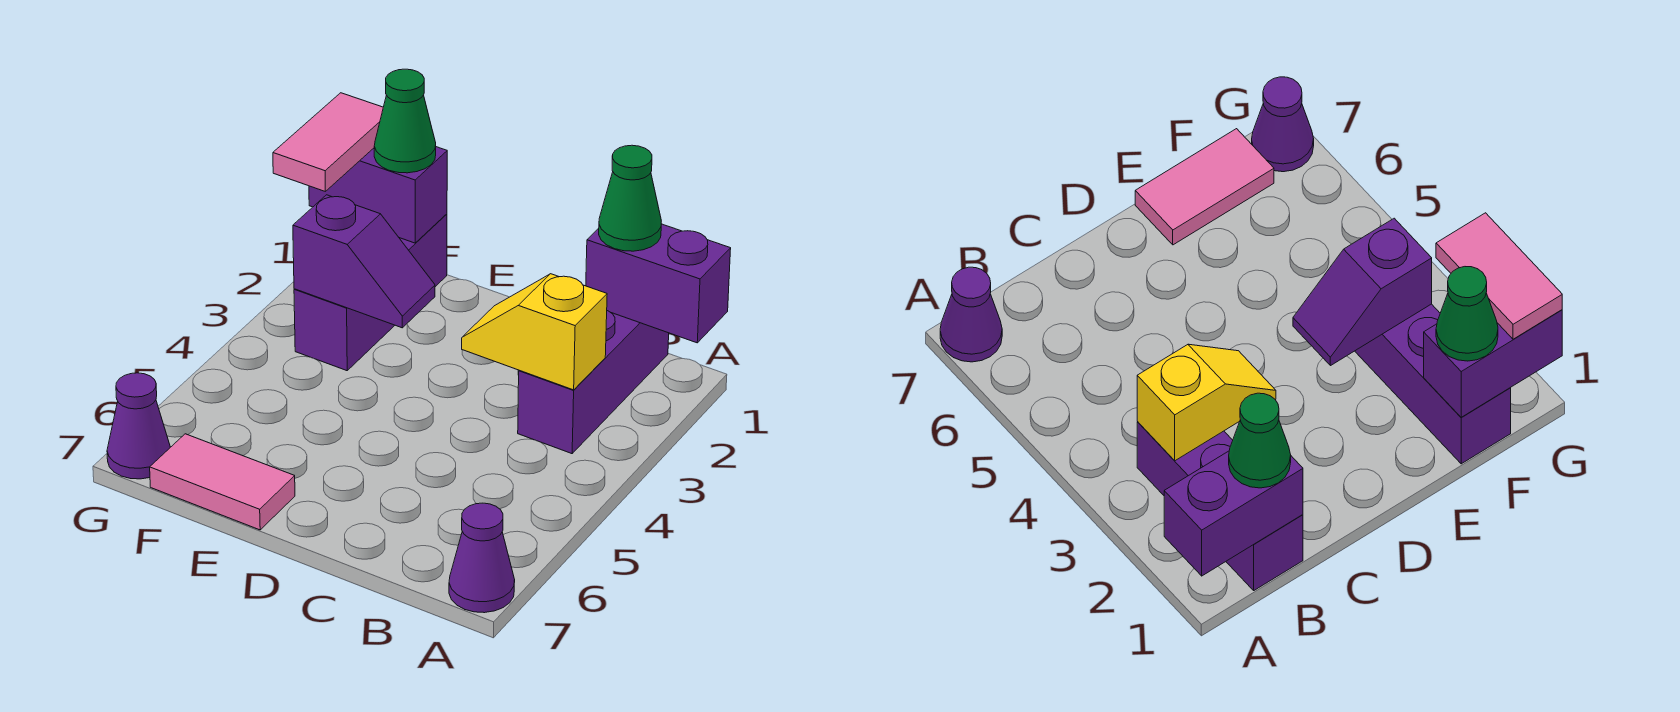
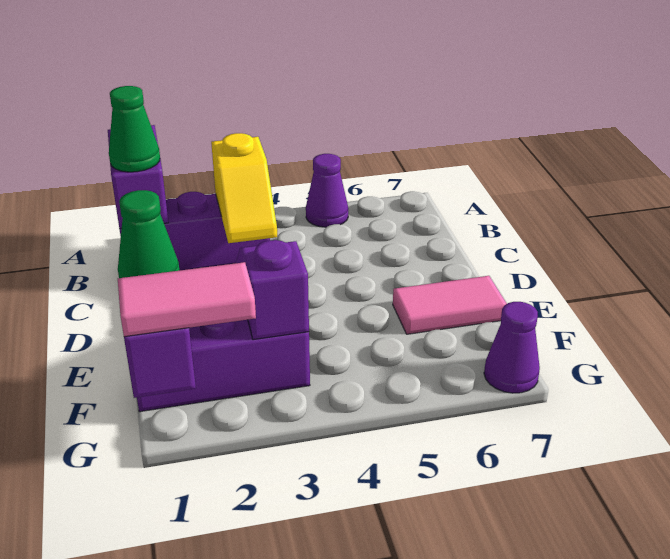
purple cone A7 level 1 -> purple cone A5 level 1
pink tile E7:F7 level 1 -> pink tile E6:E7 level 1

